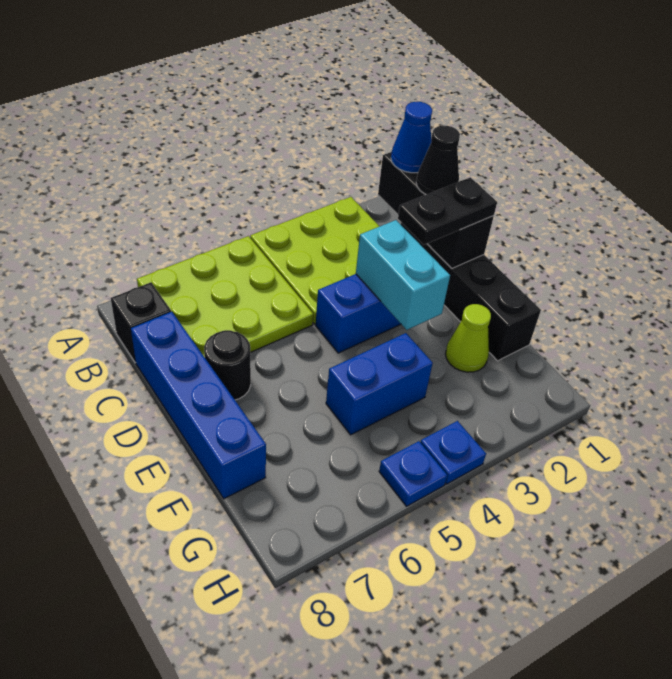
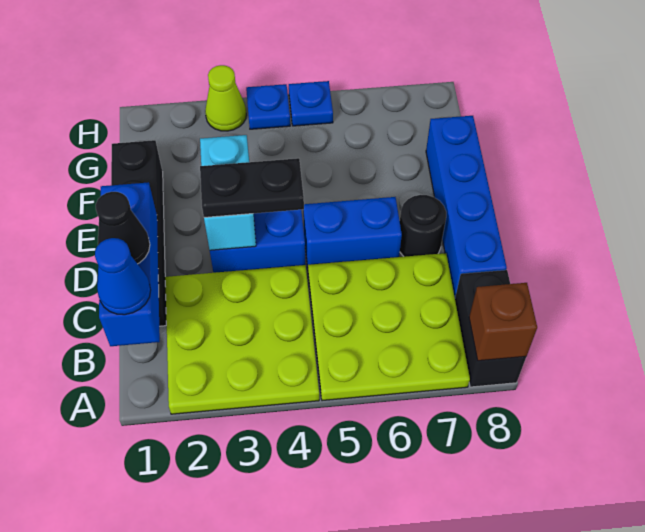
none -> brown brick A8 level 2
black brick B1:D1 level 2 -> blue brick B1:D1 level 2
black brick B8 level 1 -> black brick A8:B8 level 1
black plate D1:D2 level 3 -> black plate D3:D4 level 3
lime cone F2 level 1 -> lime cone H3 level 1
blue brick F4:F5 level 1 -> blue brick D5:D6 level 1

